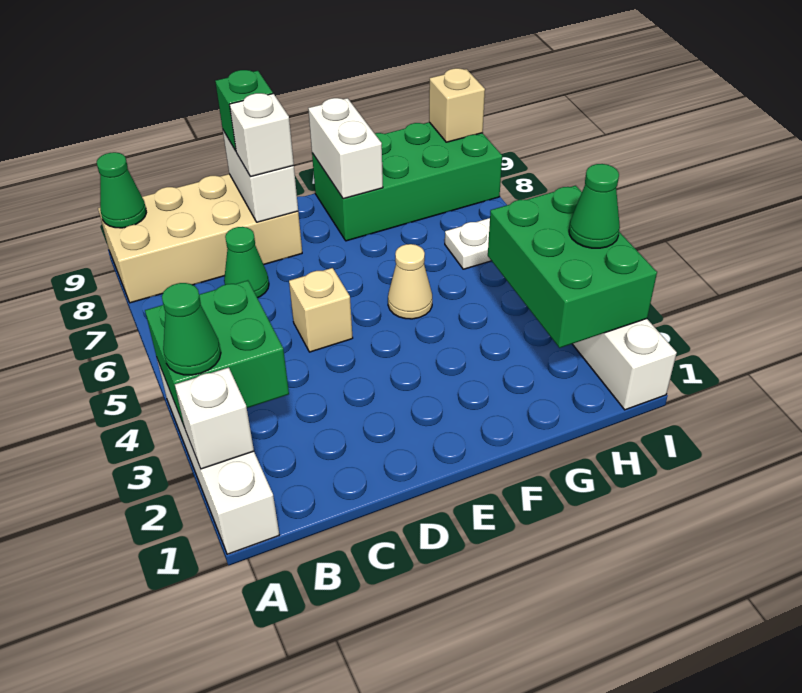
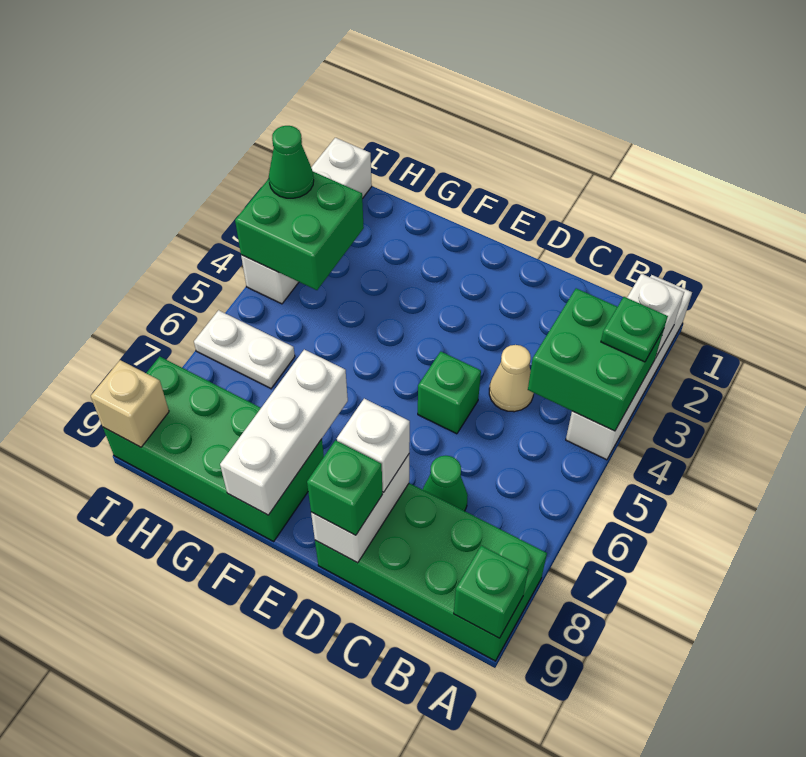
green cone A3 level 3 -> green plate A3 level 3
tan brick A8:D9 level 1 -> green brick A8:D9 level 1
green cone A9 level 2 -> green brick A9 level 2
tan brick D5 level 1 -> green brick D5 level 1
tan cone F5 level 1 -> tan cone C4 level 1
white brick F8:F9 level 2 -> white brick F7:F9 level 2
green brick H2:I4 level 2 -> green brick H3:I4 level 2

